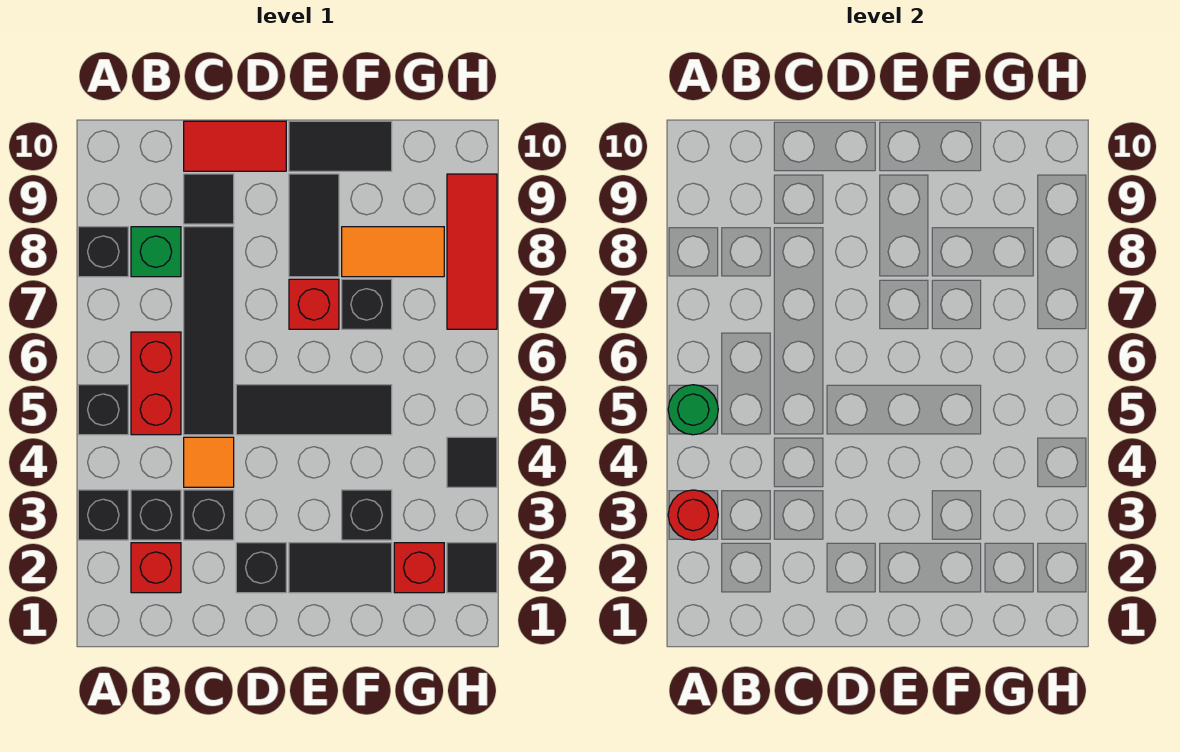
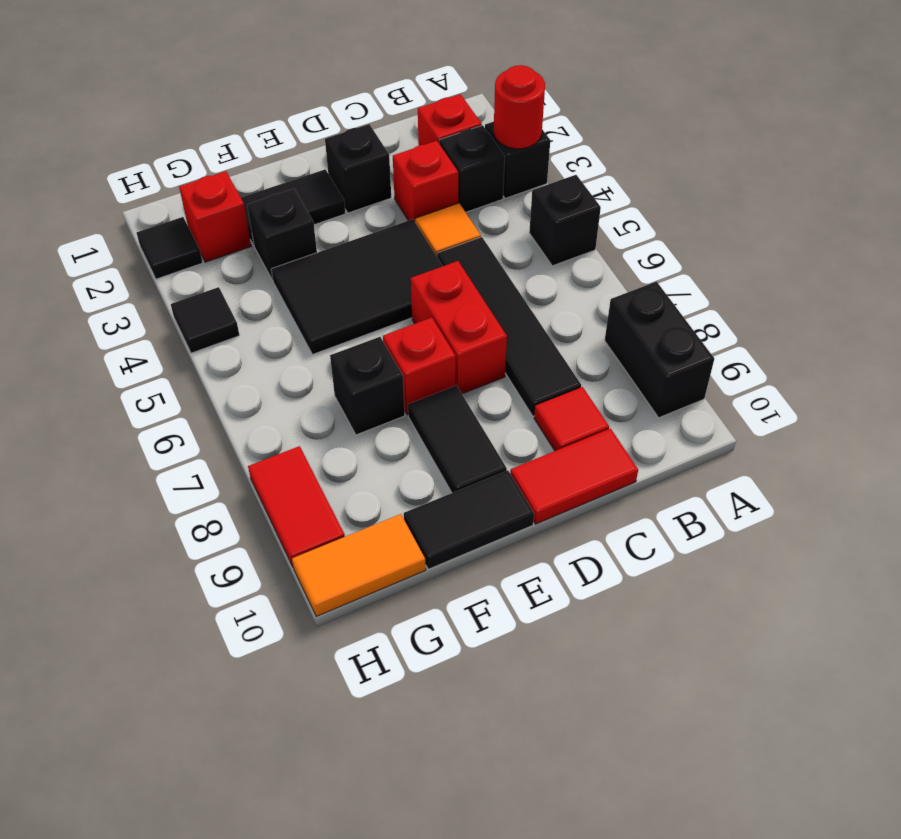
green round brick A5 level 2 -> none
black brick A8 level 1 -> black brick A8:A9 level 1
red brick B5:B6 level 1 -> red brick D6:D7 level 1
green brick B8 level 1 -> none
black brick C3 level 1 -> red brick C3 level 1
black tile C9 level 1 -> red tile C9 level 1
black tile D5:F5 level 1 -> black tile D4:F5 level 1
orange tile F8:G8 level 1 -> orange tile G10:H10 level 1
red tile H7:H9 level 1 -> red tile H8:H9 level 1

